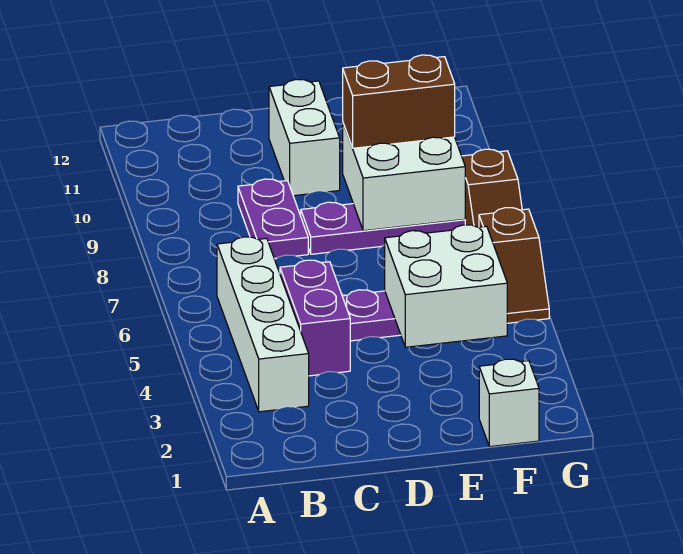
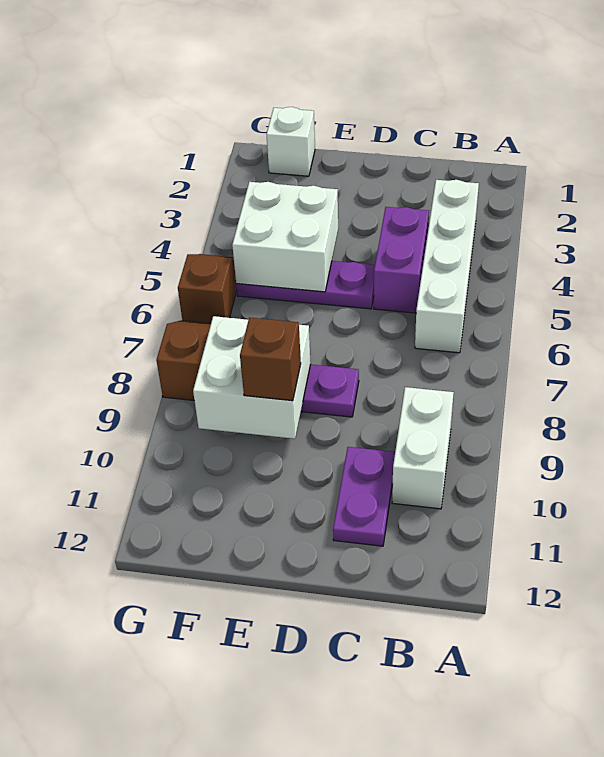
purple plate C8:C9 level 1 -> purple plate C10:C11 level 1
white brick D10:D11 level 1 -> white brick B9:B10 level 1
brown brick E9:F9 level 3 -> brown brick E9 level 3

